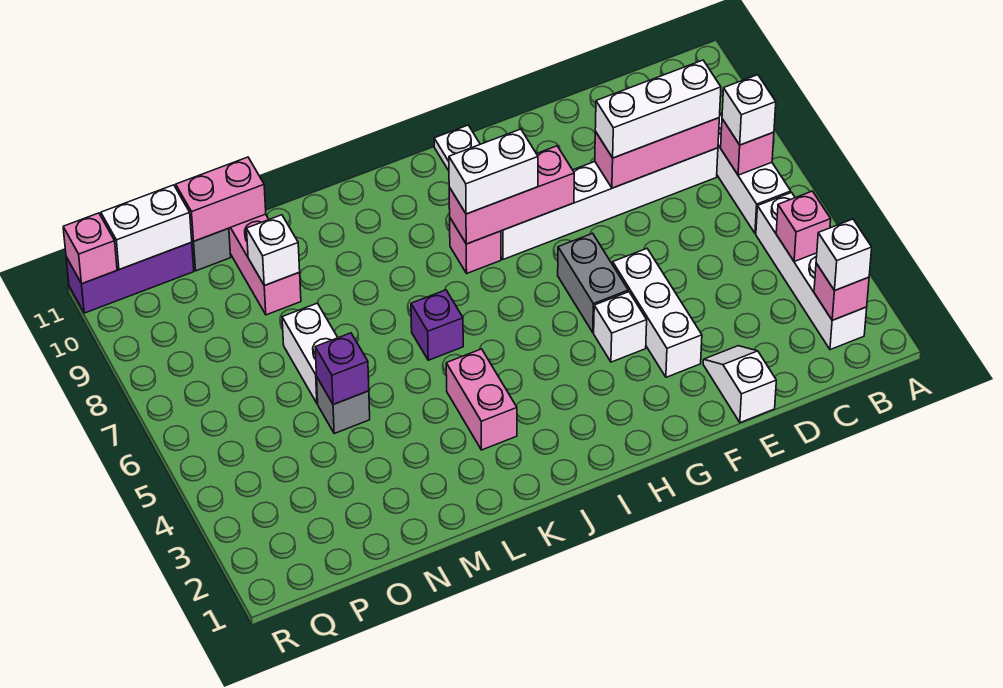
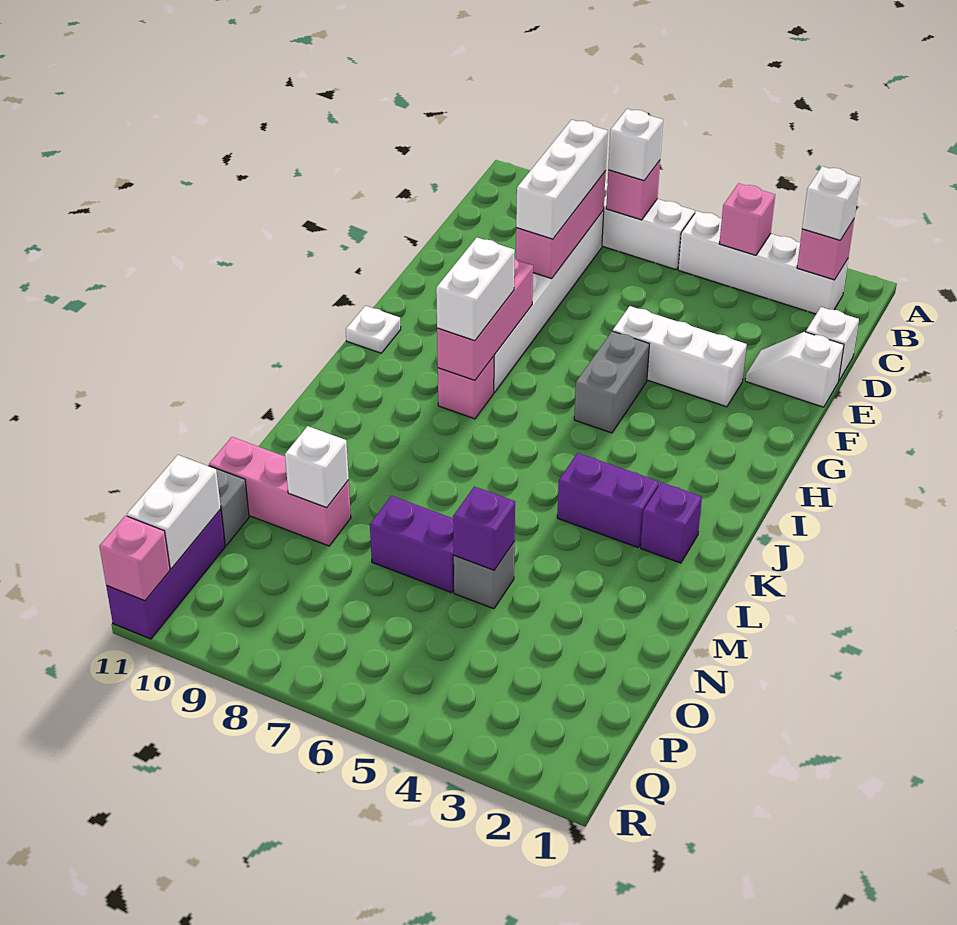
white brick G4 level 1 -> white brick D1 level 1
grey brick G5:G6 level 1 -> grey brick G5:H5 level 1
pink brick K3:K4 level 1 -> purple brick K3:K4 level 1
purple brick K6 level 1 -> purple brick K2 level 1
white brick N6:N7 level 1 -> purple brick N6:N7 level 1
pink brick N11:O11 level 2 -> none

